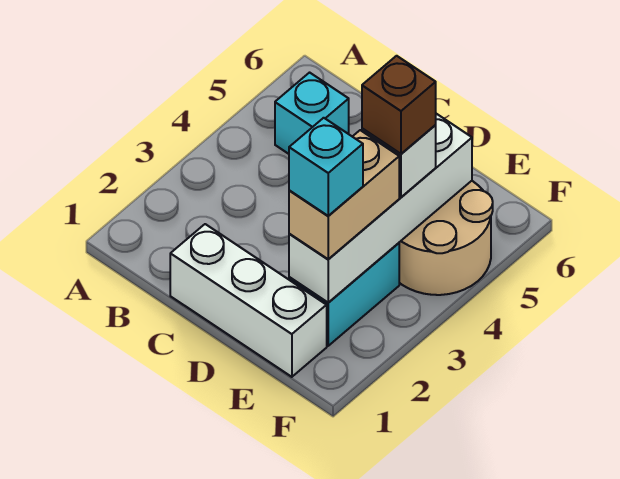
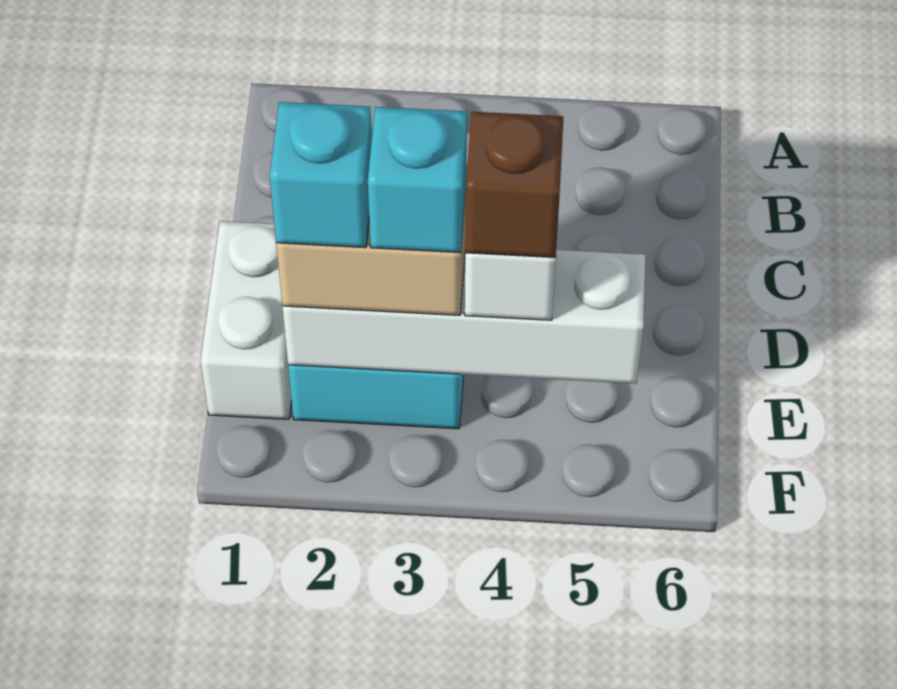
cyan brick B5 level 1 -> cyan brick E3 level 4
white brick C1:E1 level 1 -> white brick D1:E1 level 1
tan round brick E4:F5 level 1 -> none

